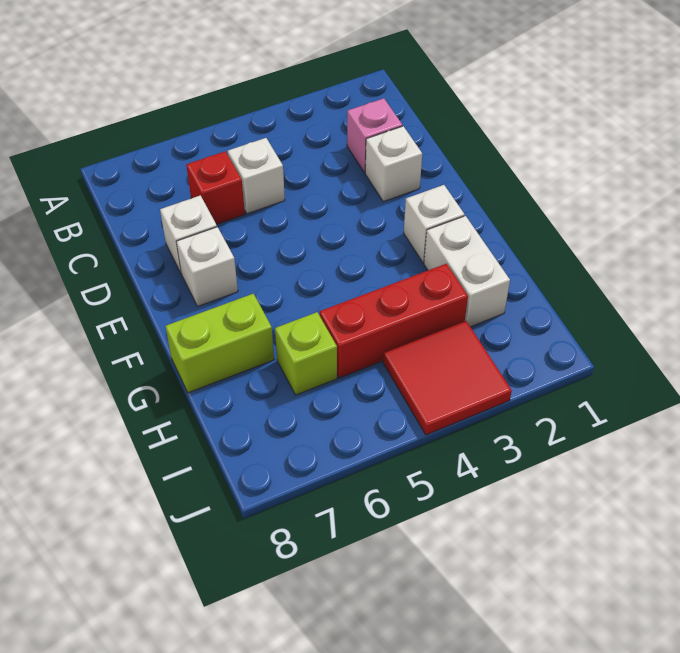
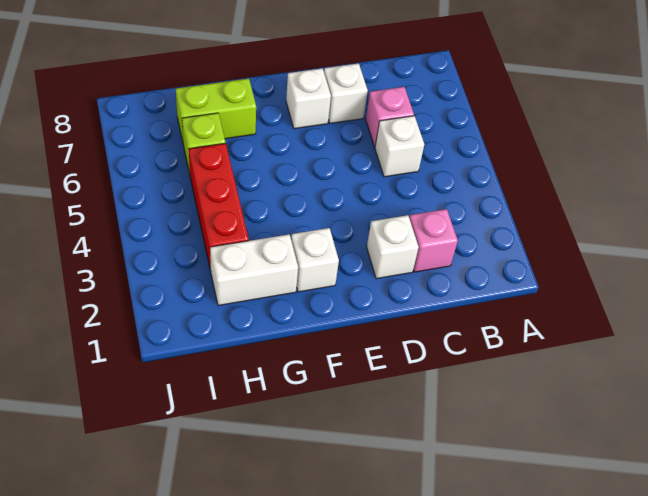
red brick C6 level 1 -> pink brick C6 level 1
lime brick G7:G8 level 1 -> lime brick G7:H7 level 1
red tile I3:J4 level 1 -> none

